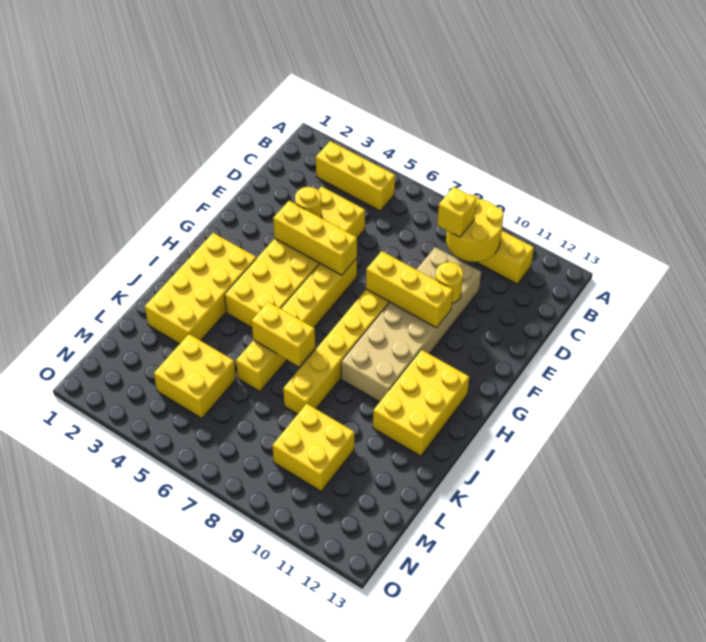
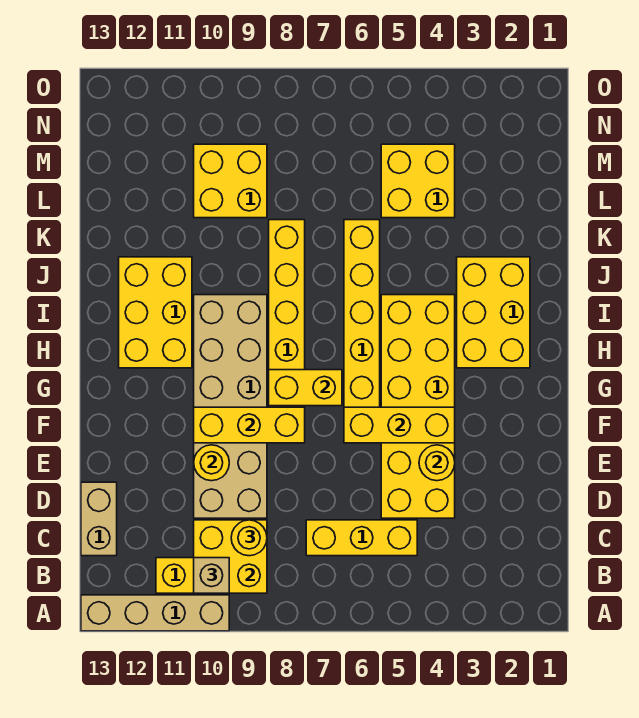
none -> tan brick A10:A13 level 1
yellow brick B3:B5 level 1 -> yellow brick C5:C7 level 1
yellow round brick B9:C10 level 2 -> yellow brick B9:C10 level 2
none -> tan brick B10 level 3
yellow brick C9 level 3 -> yellow round brick C9 level 3
none -> tan brick C13:D13 level 1
yellow brick H2:K3 level 1 -> yellow brick H2:J3 level 1
yellow brick J6:J7 level 2 -> yellow brick G7:G8 level 2

